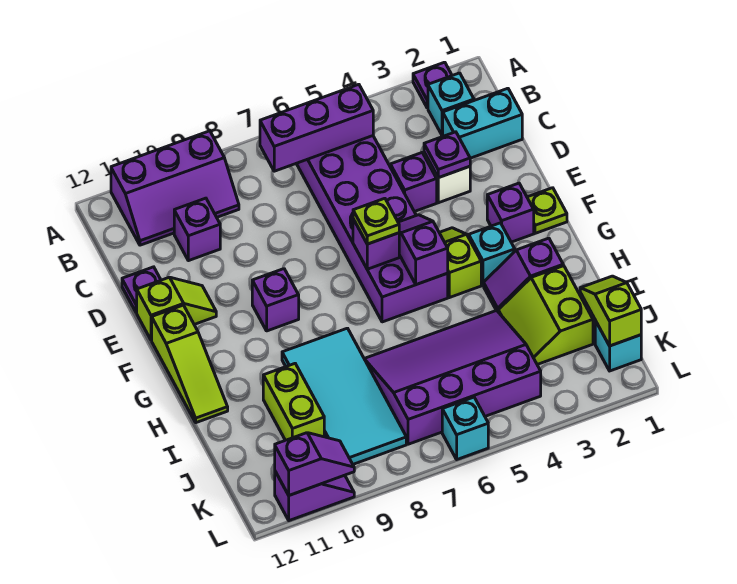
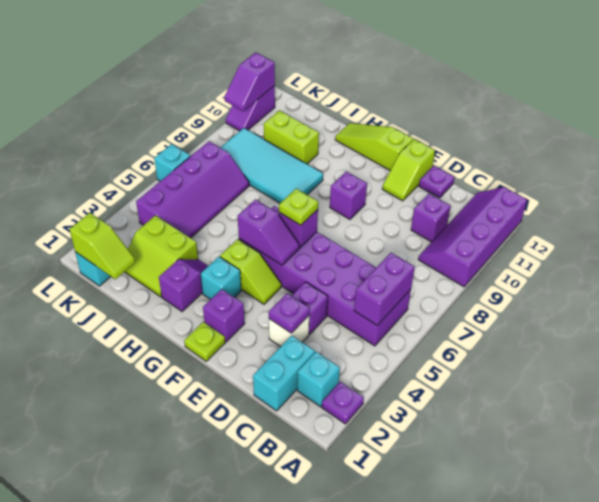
purple slope A9:B11 level 1 top A -> purple slope A9:B12 level 1 top A
purple brick B5:B7 level 2 -> purple brick B5:B6 level 2
lime slope I2:J3 level 1 top 2 -> lime slope I2:J3 level 1 top 3
purple slope I4:K7 level 1 top K -> purple slope J4:K7 level 1 top K

